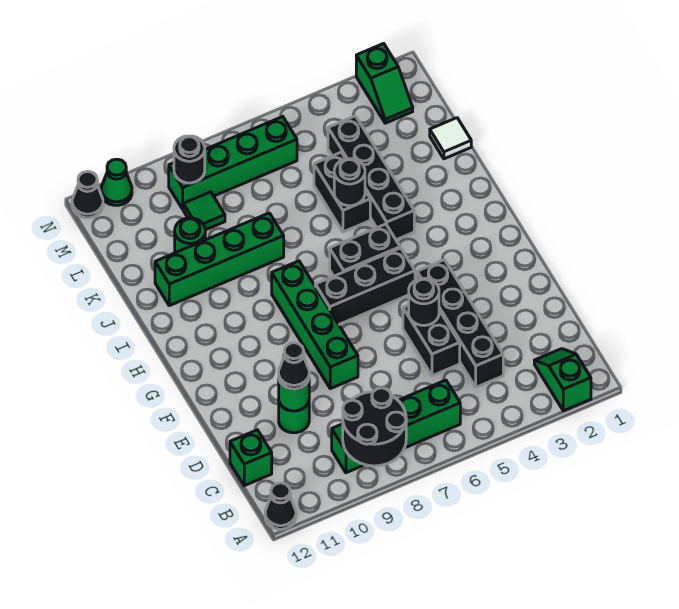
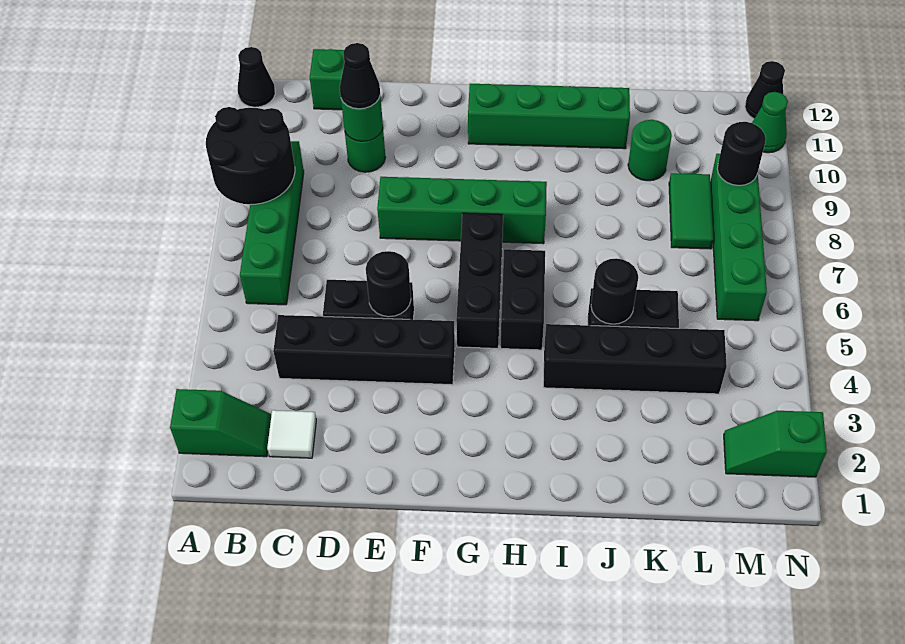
green brick J8:J11 level 1 -> green brick G11:J11 level 1
white tile K1 level 1 -> white tile C2 level 1
green tile L9 level 1 -> green tile L8:L9 level 1

